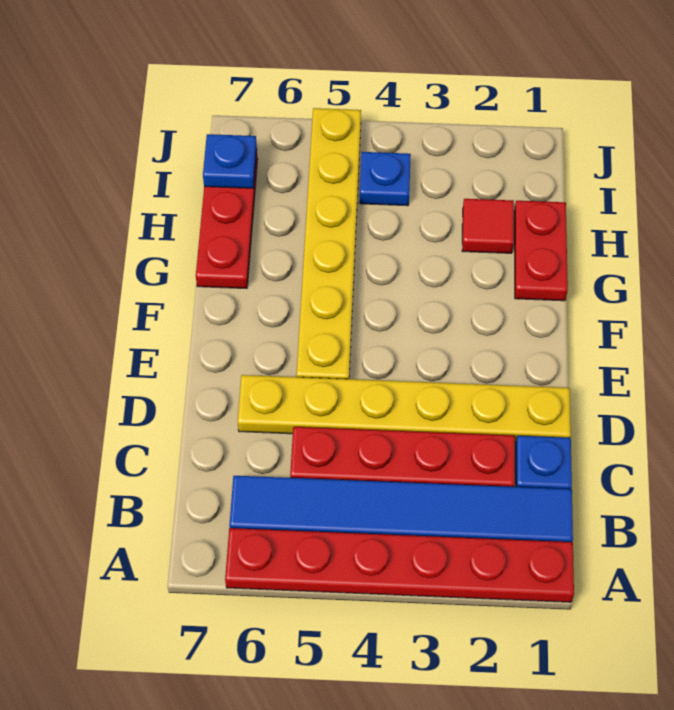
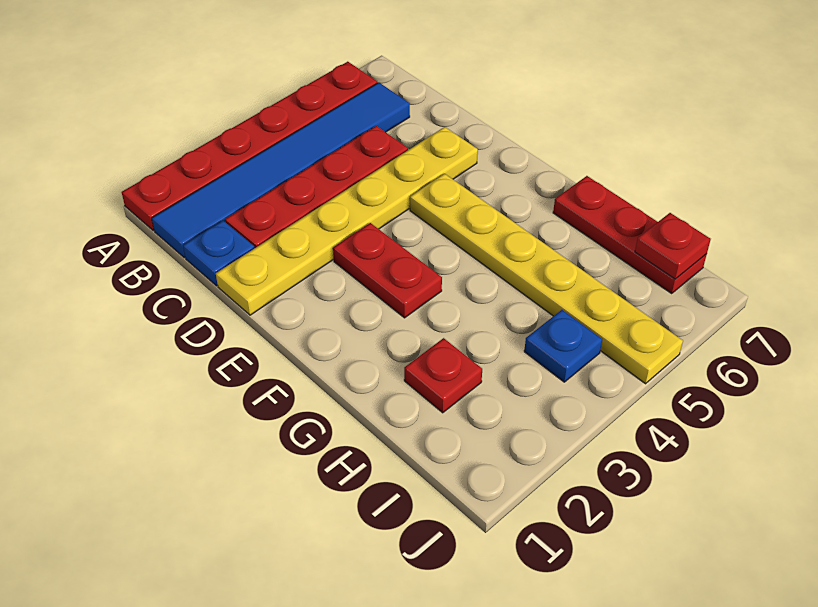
red plate G1:H1 level 1 -> red plate E3:F3 level 1
red tile H2 level 1 -> red plate H2 level 1
blue plate I7 level 2 -> red plate I7 level 2

